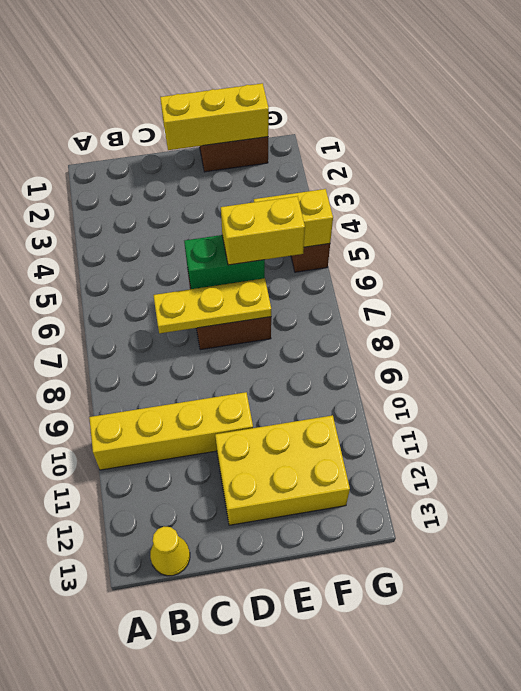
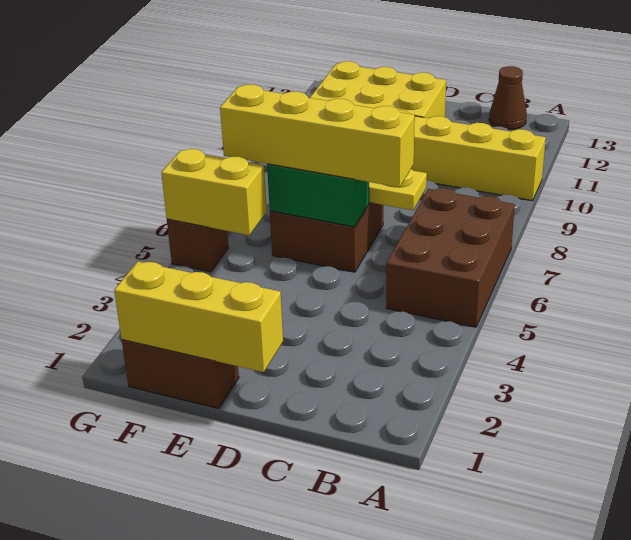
none -> brown brick A5:B7 level 1
yellow cone B13 level 1 -> brown cone B13 level 1
yellow brick E6:F6 level 3 -> yellow brick C6:F6 level 3

